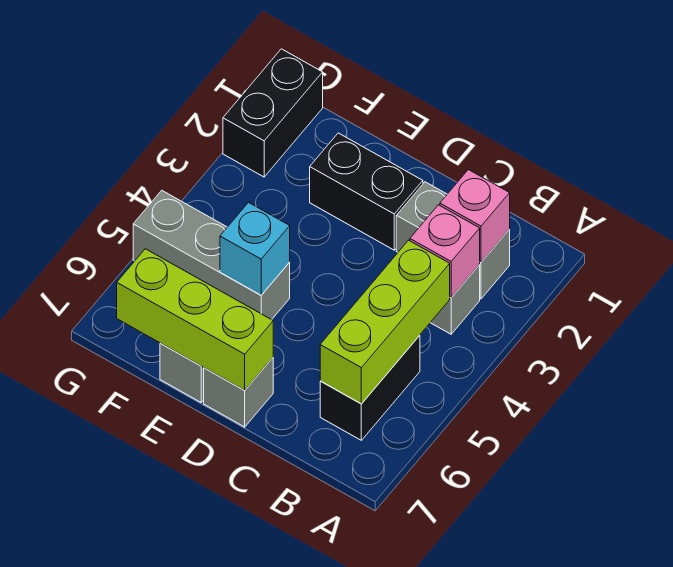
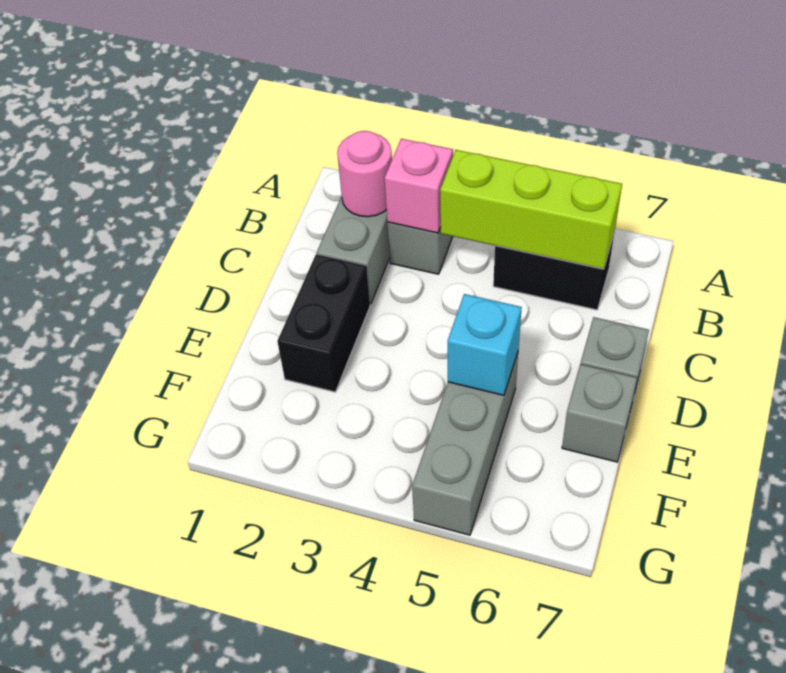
pink brick B2 level 2 -> pink round brick B2 level 2
lime brick D7:F7 level 2 -> none
black brick G1:G2 level 1 -> none

